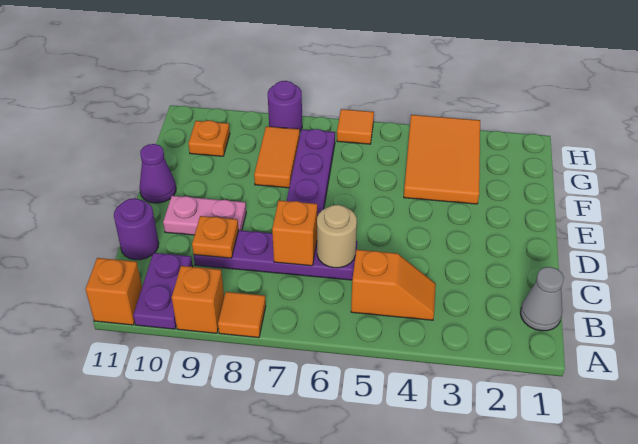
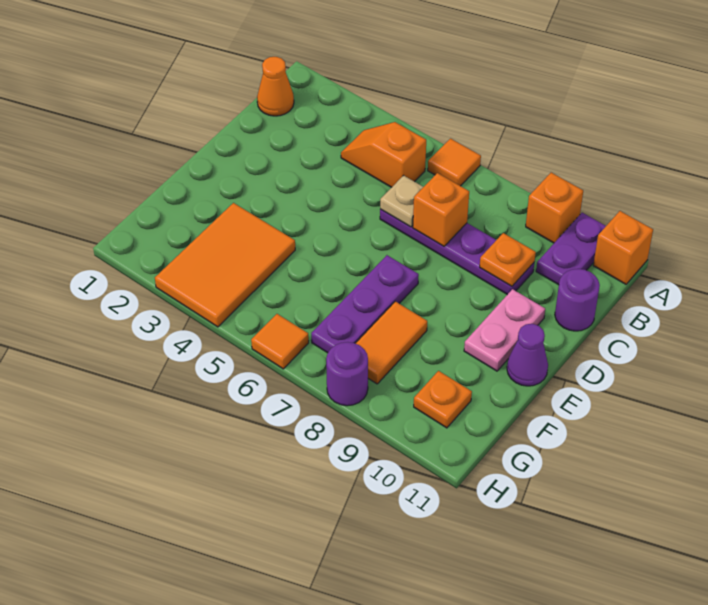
orange tile A8 level 1 -> orange tile A6 level 1
grey cone B1 level 1 -> orange cone B1 level 1
tan round brick C6 level 2 -> tan plate C6 level 2
pink plate D9:D10 level 1 -> pink plate D10:E10 level 1

